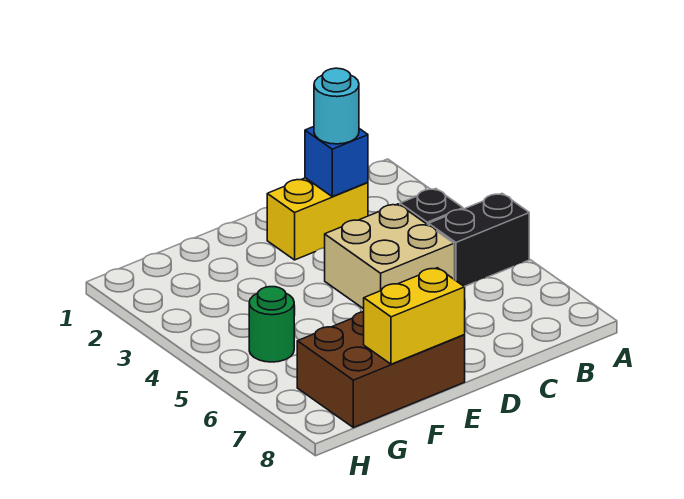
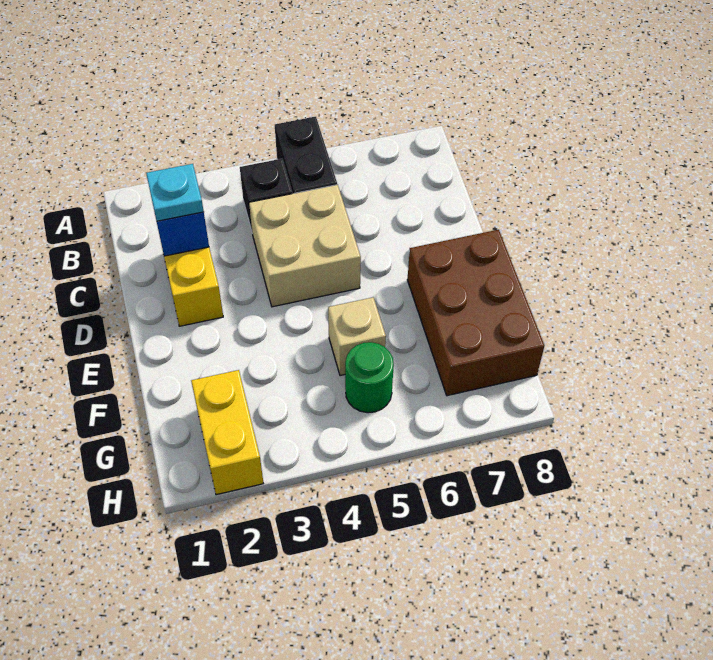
cyan round brick C2 level 3 -> cyan plate C2 level 3
yellow brick E8:F8 level 2 -> yellow brick G2:H2 level 1
none -> tan brick F5 level 1

